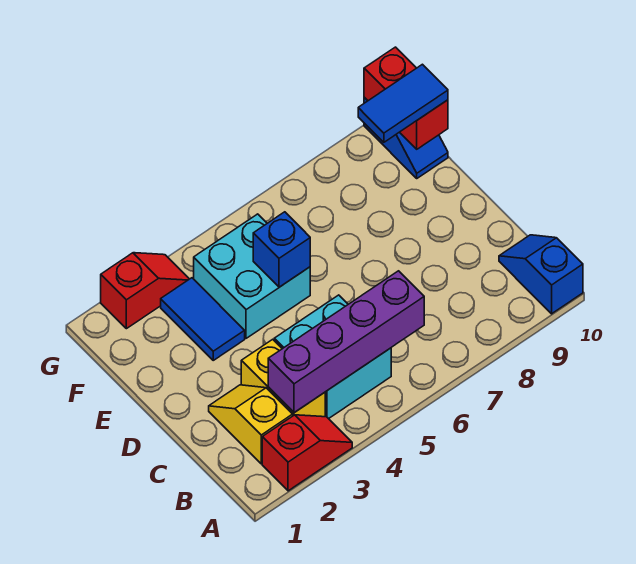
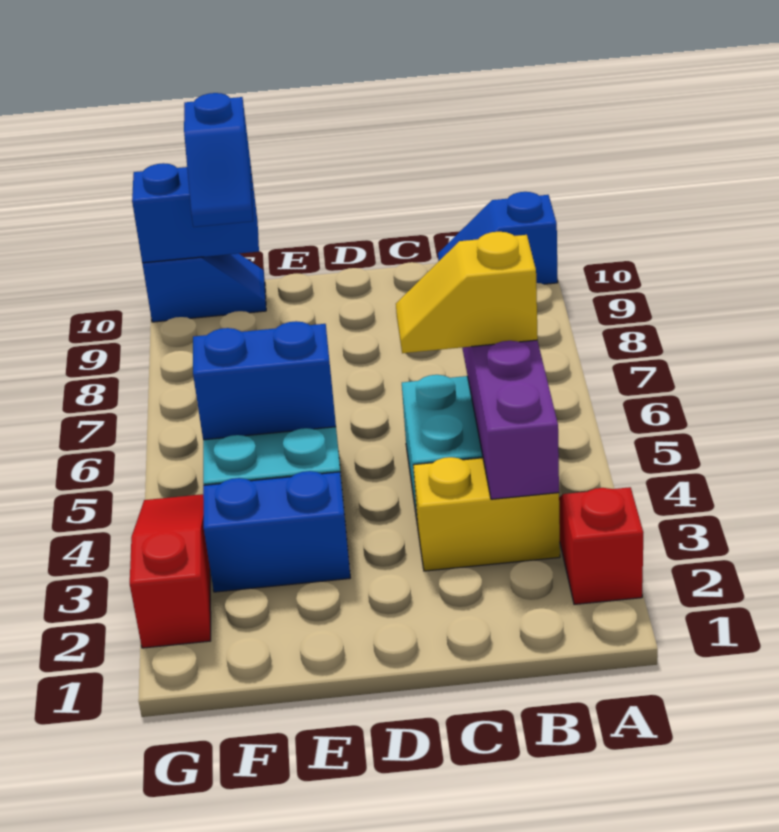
yellow slope B2:C2 level 1 top B -> yellow slope B5:C5 level 3 top B
blue tile E3:F3 level 1 -> blue brick E3:F3 level 1
blue brick E5 level 2 -> blue brick E5:F5 level 2
blue tile F9:F10 level 3 -> blue slope F9:F10 level 3 top 10
red brick F10:G10 level 2 -> blue brick F10:G10 level 2
red slope G2:G3 level 1 top 2 -> red slope G2:G4 level 1 top 2

